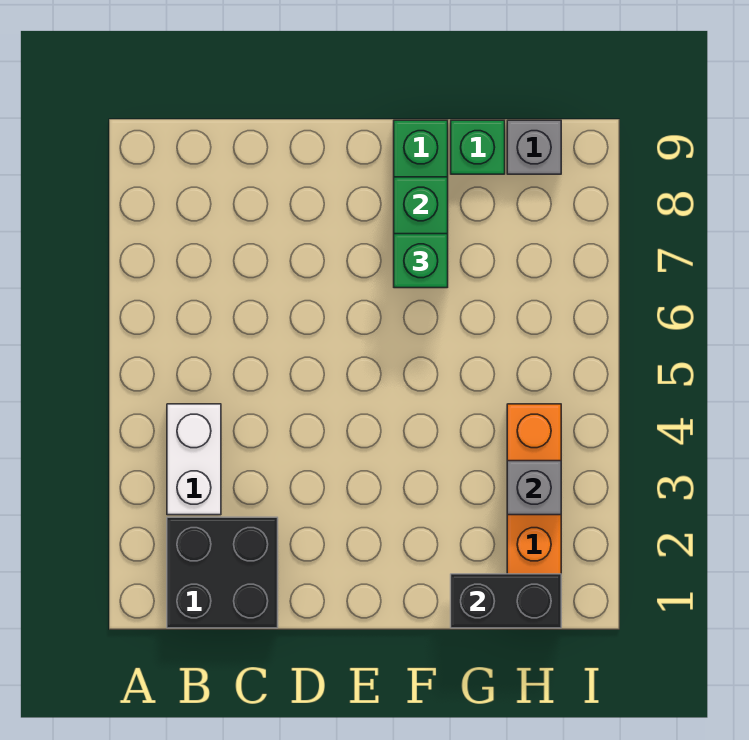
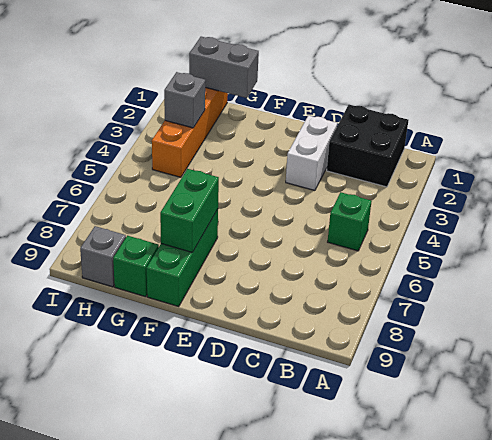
white brick B3:B4 level 1 -> white brick D2:D3 level 1
green brick F7 level 3 -> green brick B5 level 1
black brick G1:H1 level 2 -> grey brick G1:H1 level 2

